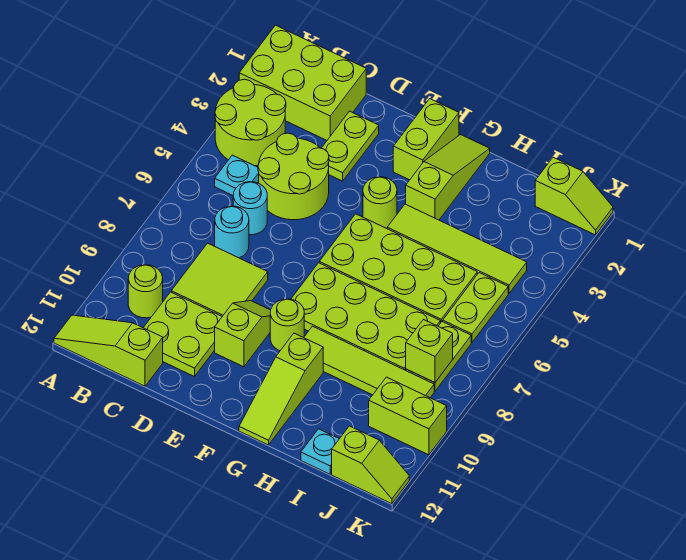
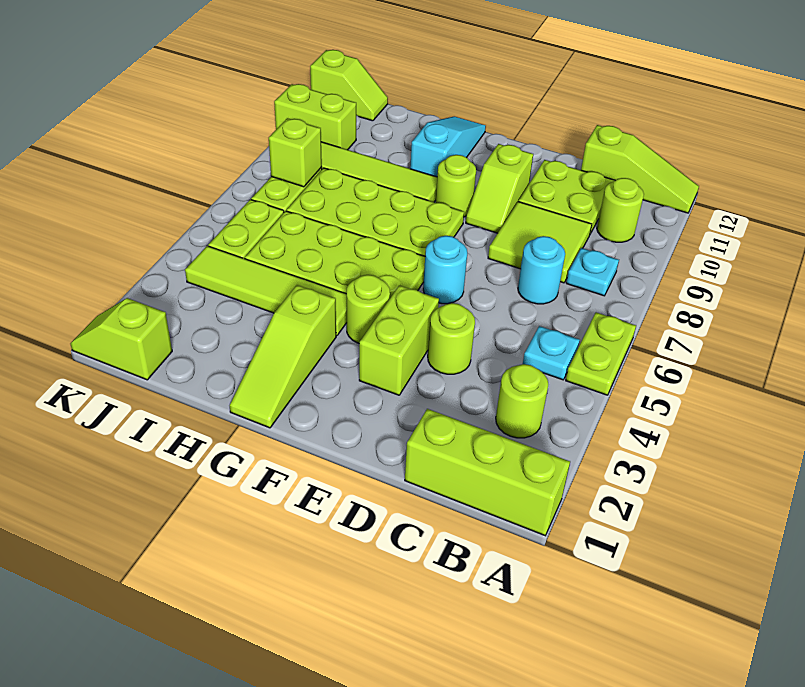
lime brick A1:C2 level 1 -> lime brick A1:C1 level 1
lime round brick A3:B4 level 1 -> lime round brick B3 level 1
lime round brick C4:D5 level 1 -> lime round brick D4 level 1
cyan round brick C6 level 1 -> cyan round brick E6 level 1
lime plate D2:D3 level 1 -> lime plate A5:A6 level 1
lime brick F1:F2 level 1 -> lime brick E3:E4 level 1
lime slope G10:G12 level 1 top 10 -> cyan slope G10:G12 level 1 top 10
cyan plate I12 level 1 -> cyan plate B8 level 1
lime slope J12:K12 level 1 top J -> lime slope J12:K12 level 1 top K

